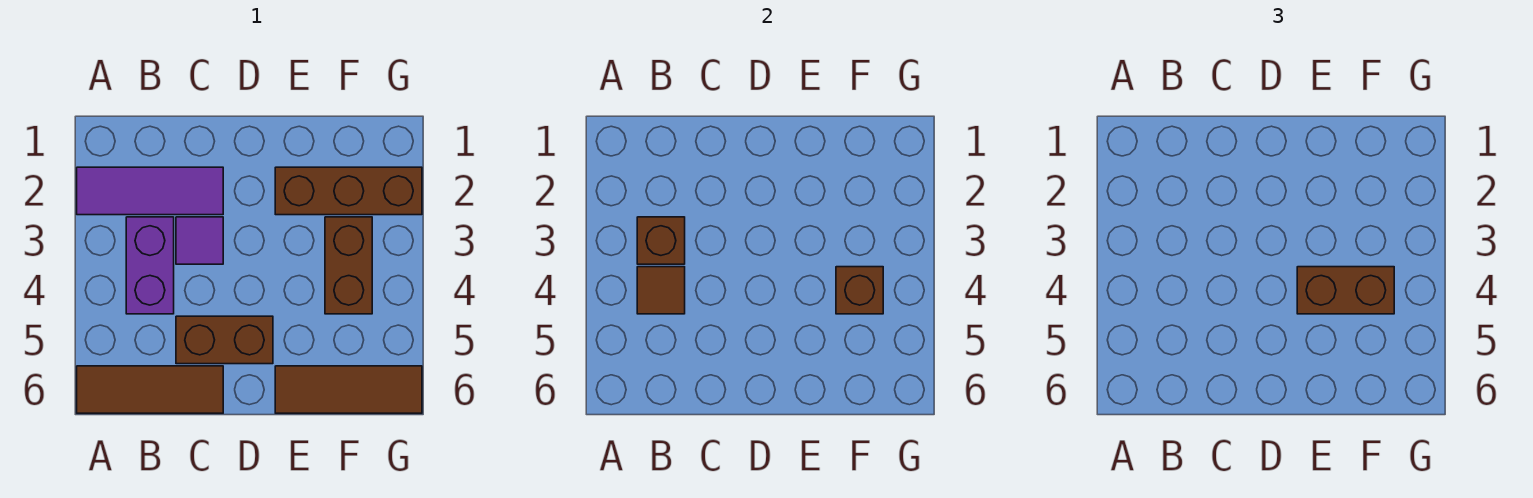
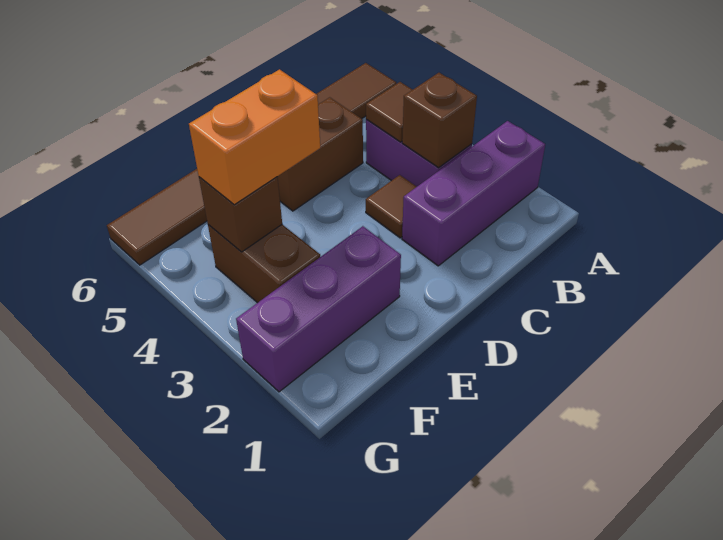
purple tile A2:C2 level 1 -> purple brick A2:C2 level 1
purple tile C3 level 1 -> brown tile C3 level 1
brown brick E2:G2 level 1 -> purple brick E2:G2 level 1
brown brick E4:F4 level 3 -> orange brick E4:F4 level 3

